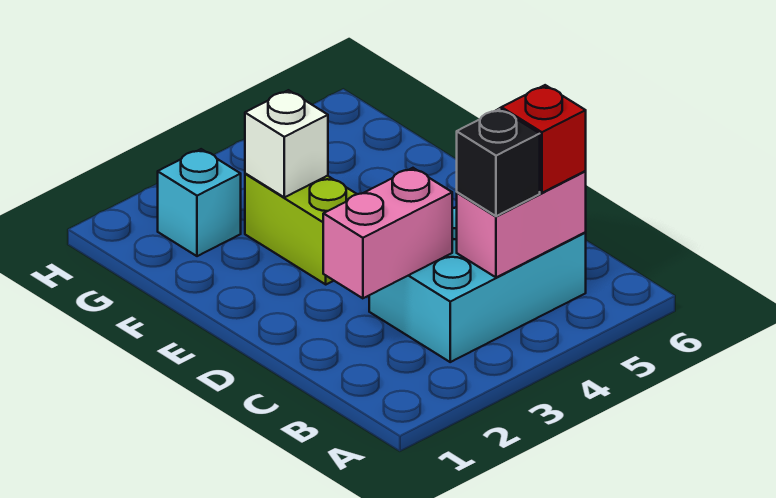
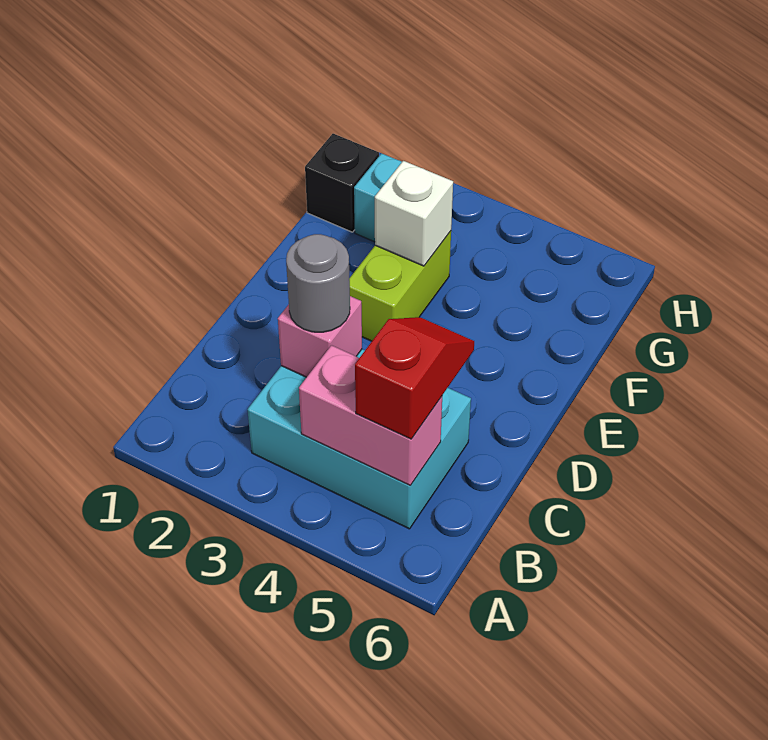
black brick B4 level 3 -> black brick G1 level 1
pink brick C2:C3 level 2 -> pink brick C3 level 2
none -> grey round brick C3 level 3

